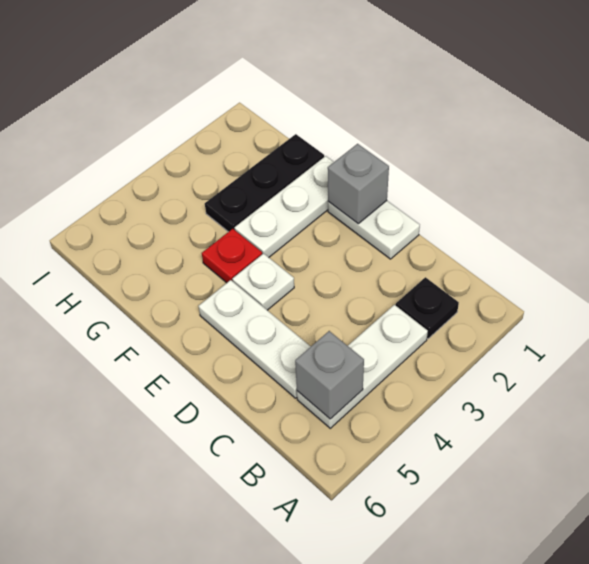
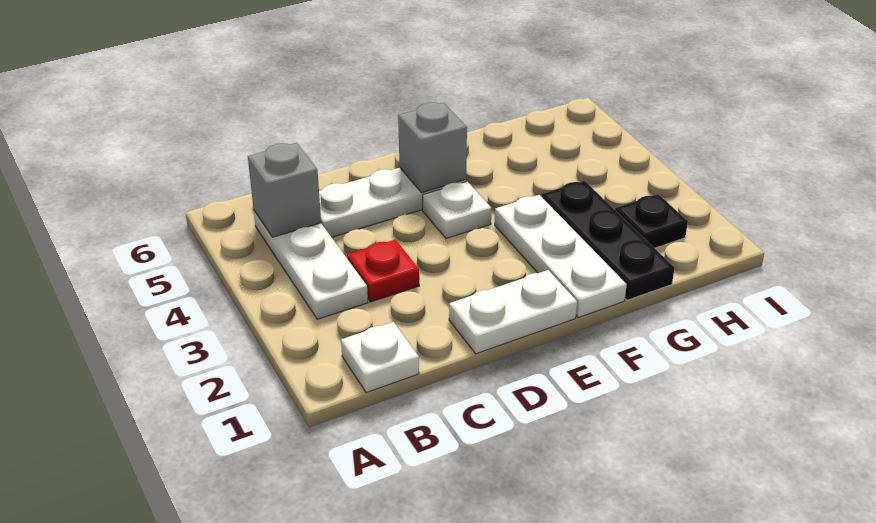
none -> white plate B1 level 1
black plate B2 level 1 -> black plate H2 level 1
grey brick E1 level 2 -> grey brick E5 level 2
red plate F4 level 1 -> red plate C3 level 1

